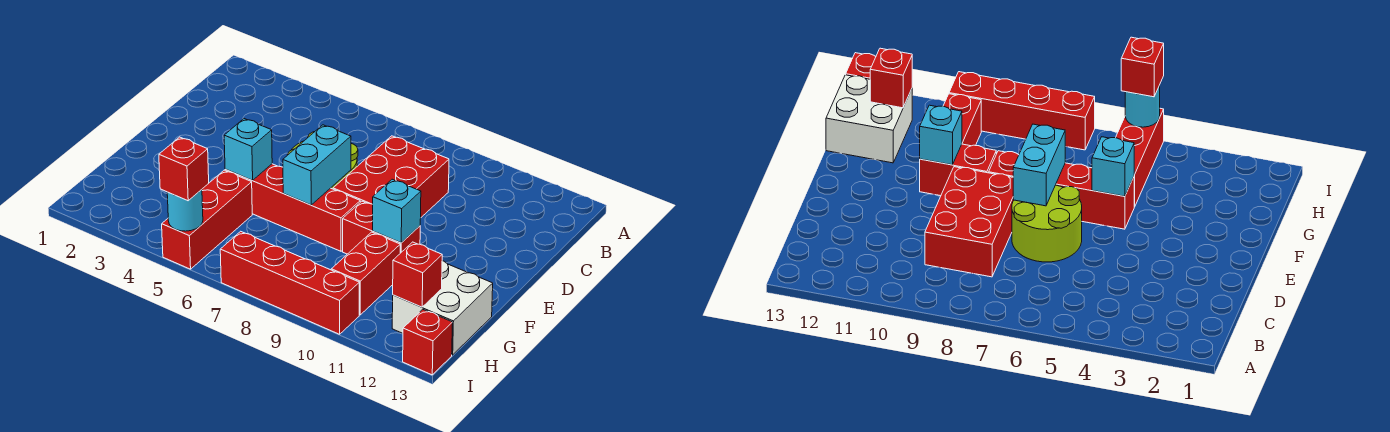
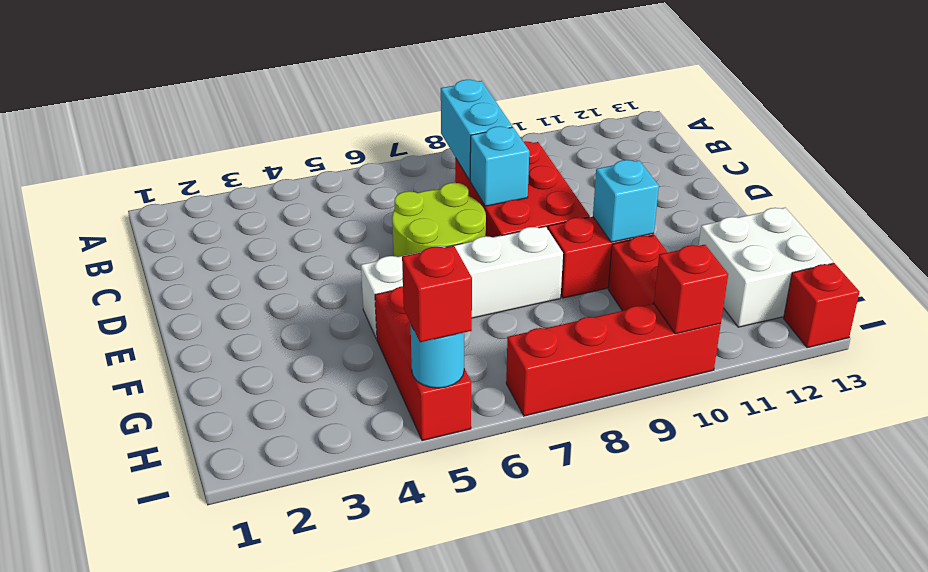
cyan brick E7:F7 level 2 -> cyan brick B8:C8 level 2
red brick F5:F8 level 1 -> white brick F5:F8 level 1
cyan brick F5 level 2 -> cyan brick D8 level 2
red brick H12 level 2 -> red brick I10 level 2

